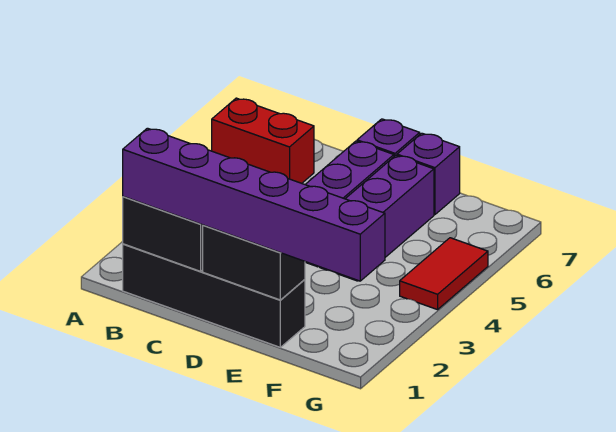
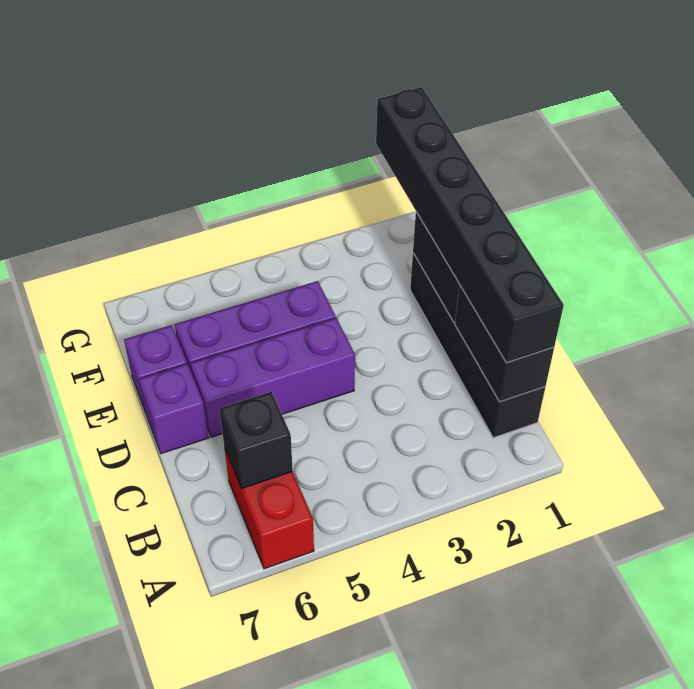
purple brick B1:G1 level 3 -> black brick B1:G1 level 3
none -> black brick B6 level 2
red tile G4:G5 level 1 -> none

